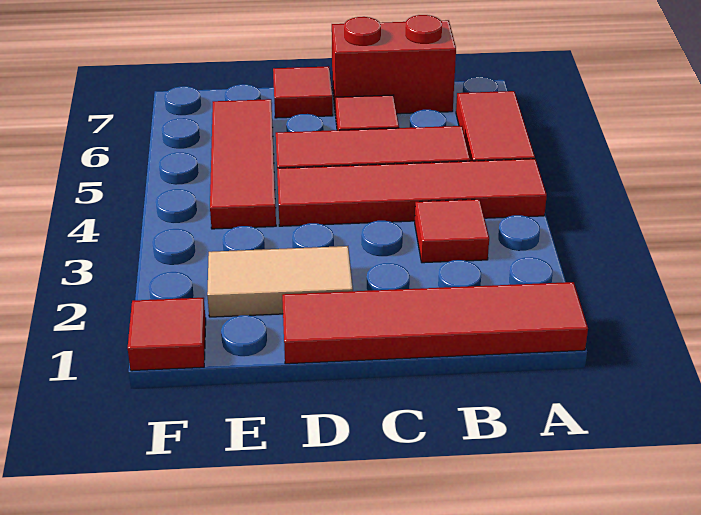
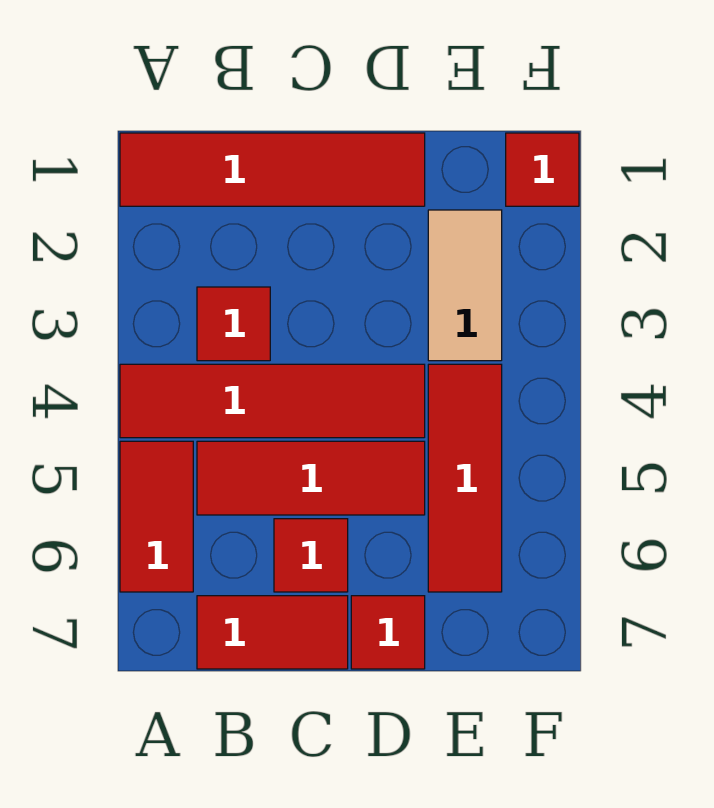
red brick B7:C7 level 1 -> red tile B7:C7 level 1
tan tile D2:E2 level 1 -> tan tile E2:E3 level 1

